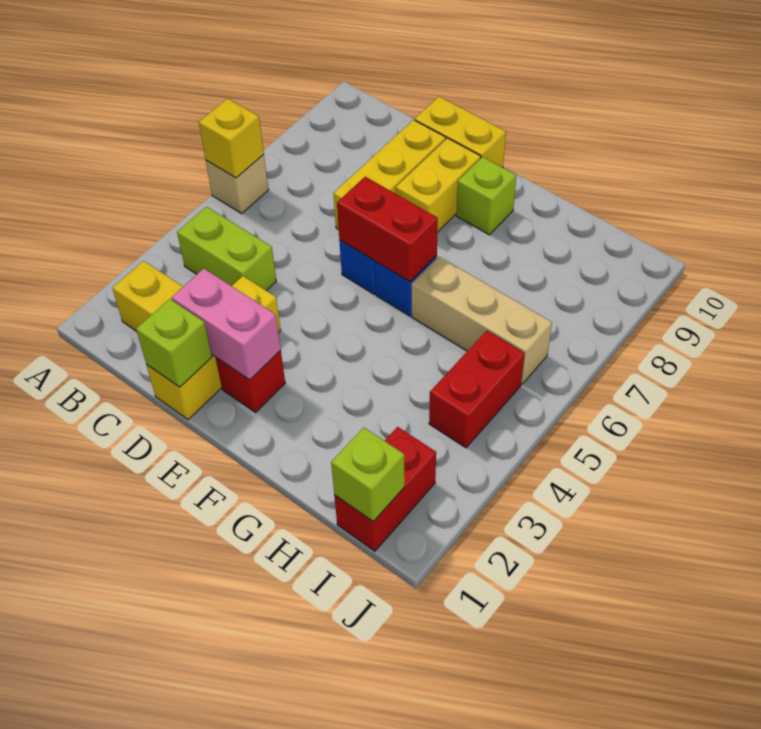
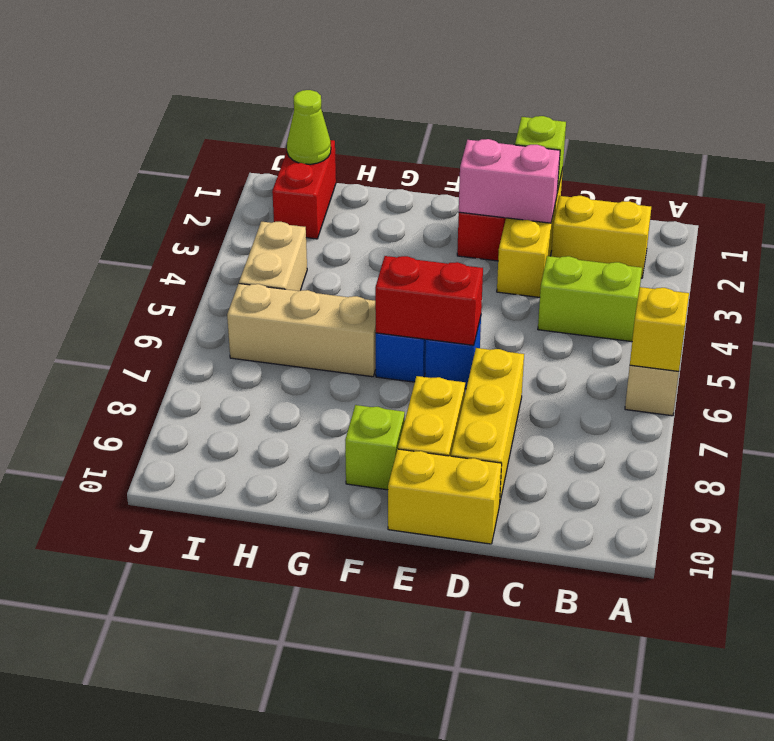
lime brick I1 level 2 -> lime cone I1 level 2
red brick I4:I5 level 1 -> tan brick I4:I5 level 1

